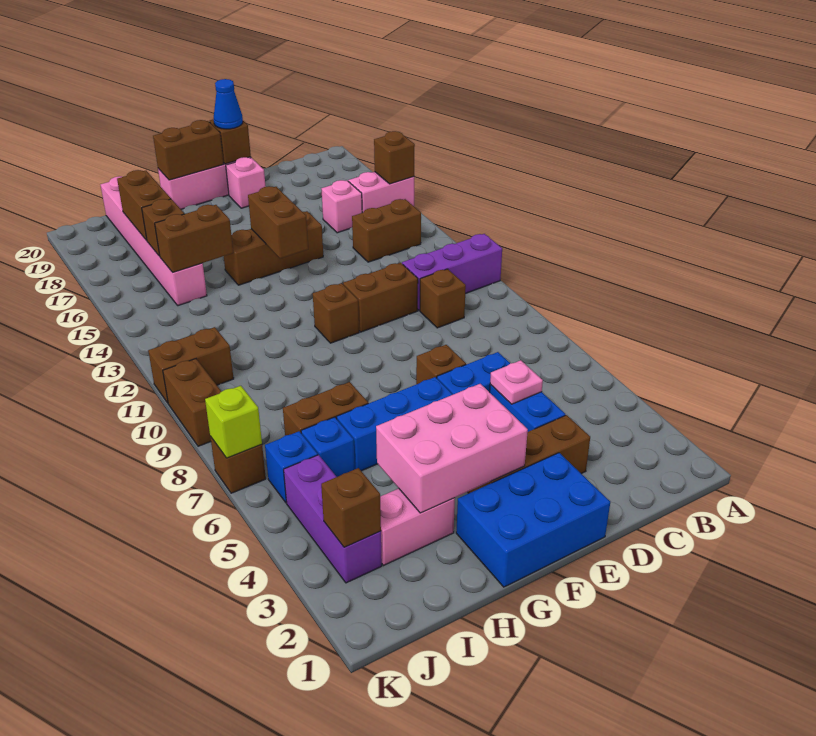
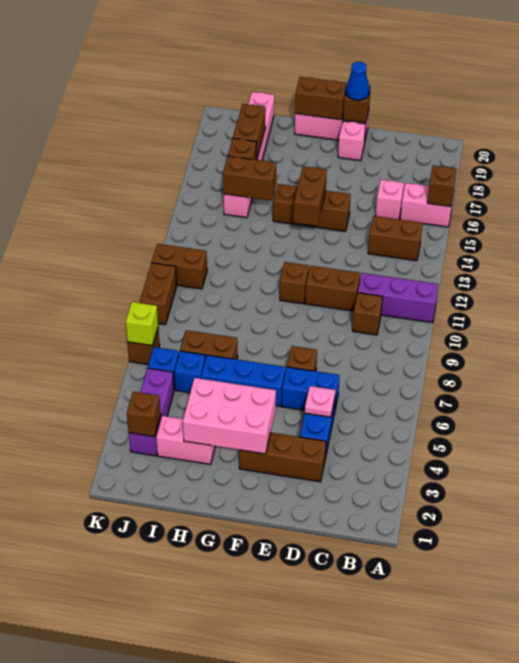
blue brick E1:G2 level 1 -> none

